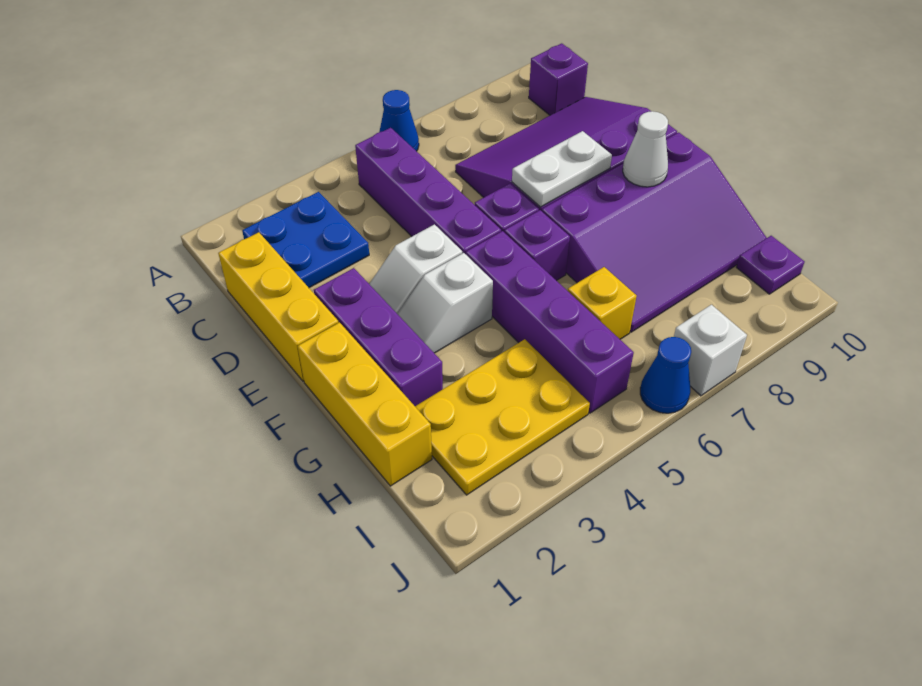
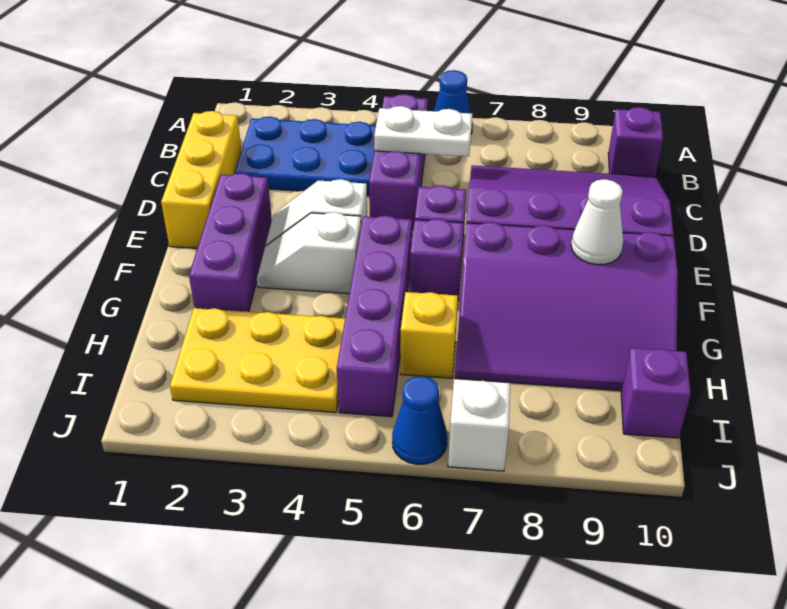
blue plate B2:C3 level 1 -> blue plate B2:C4 level 1
purple brick B5:E5 level 1 -> purple brick B5:D5 level 1
white plate E7:E8 level 2 -> white plate C5:C6 level 2
yellow brick F1:H1 level 1 -> none
purple plate I10 level 1 -> purple brick I10 level 1

